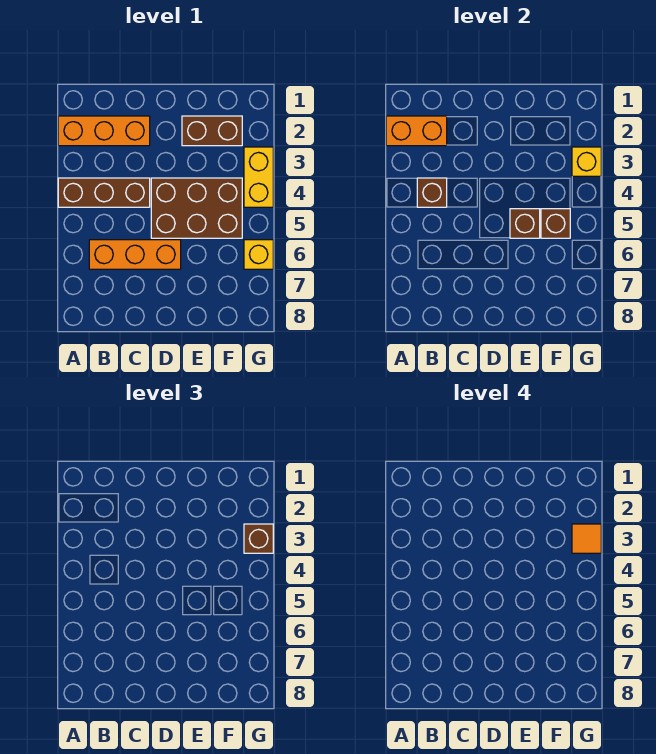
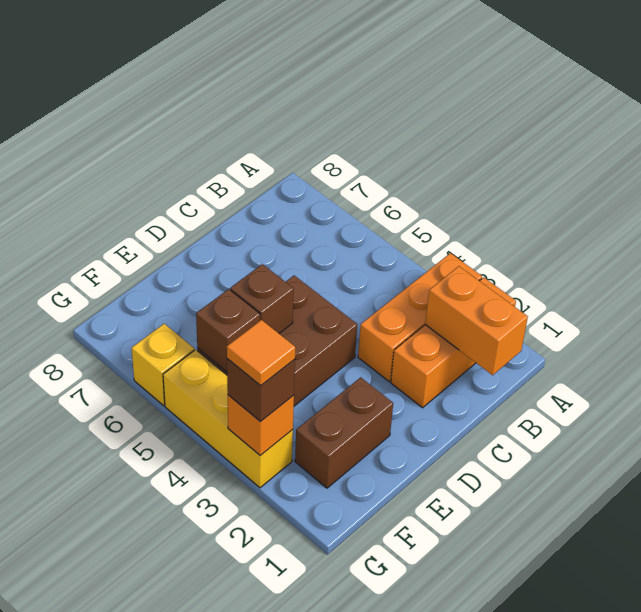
orange brick A2:B2 level 2 -> orange brick B1:B2 level 2
brown brick A4:C4 level 1 -> none
brown brick B4 level 2 -> none
orange brick B6:D6 level 1 -> orange brick A3:C3 level 1
yellow brick G3:G4 level 1 -> yellow brick G3:G5 level 1
yellow brick G3 level 2 -> orange brick G3 level 2

